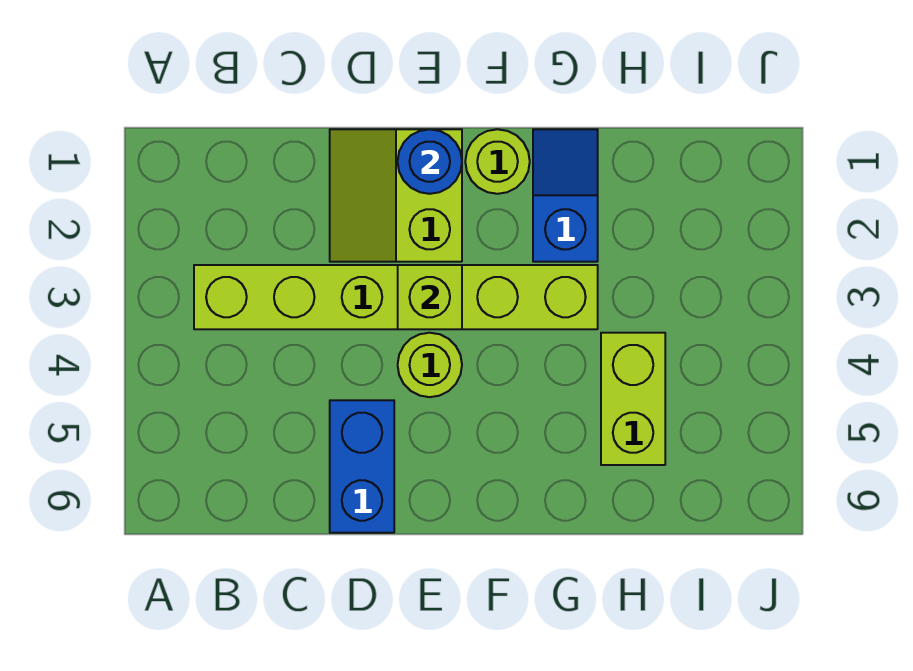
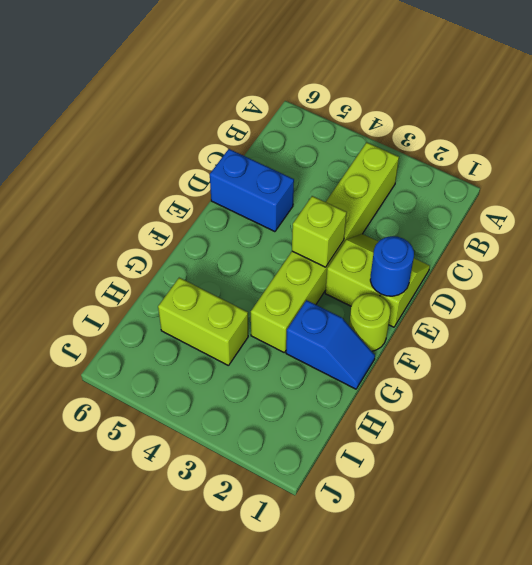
lime round brick E4 level 1 -> none

